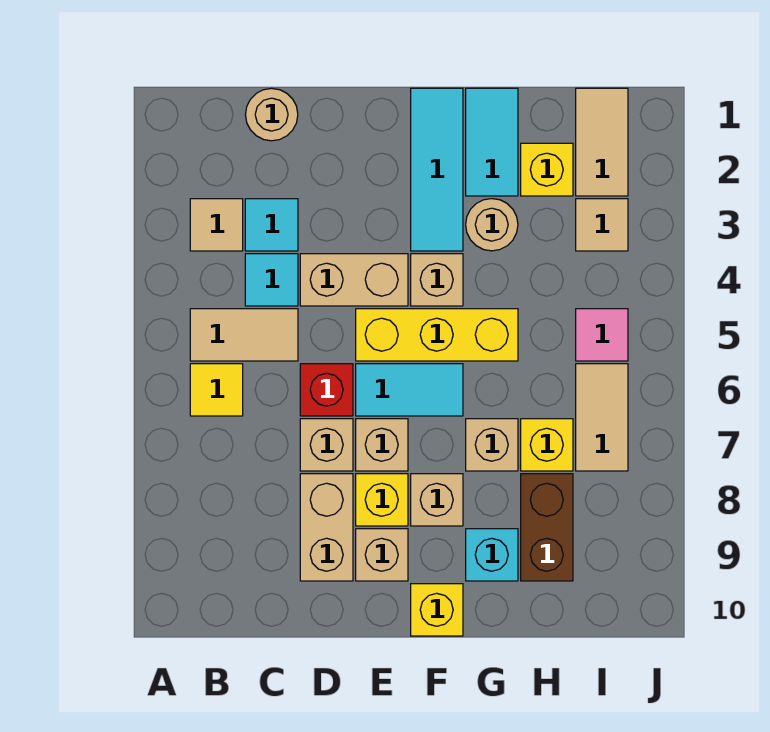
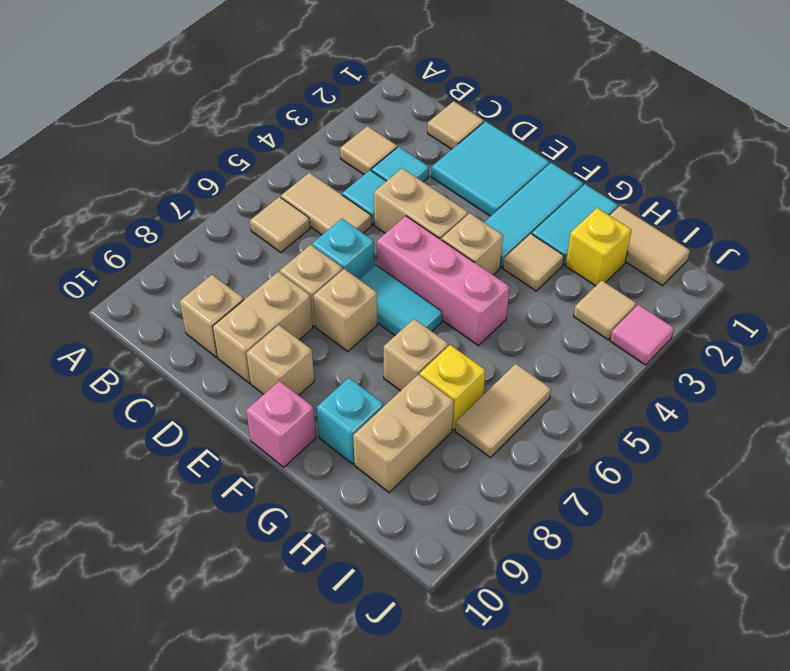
yellow tile B6 level 1 -> tan tile B6 level 1
tan round brick C1 level 1 -> tan tile C1 level 1
none -> cyan tile D1:E2 level 1
red brick D6 level 1 -> cyan brick D6 level 1
yellow brick E5:G5 level 1 -> pink brick E5:G5 level 1
yellow brick E8 level 1 -> none
tan brick F8 level 1 -> tan brick C9 level 1
yellow brick F10 level 1 -> pink brick F10 level 1
tan round brick G3 level 1 -> tan tile G3 level 1
brown brick H8:H9 level 1 -> tan brick H8:H9 level 1
tan tile I1:I2 level 1 -> tan tile H1:I1 level 1
pink tile I5 level 1 -> pink tile J3 level 1

